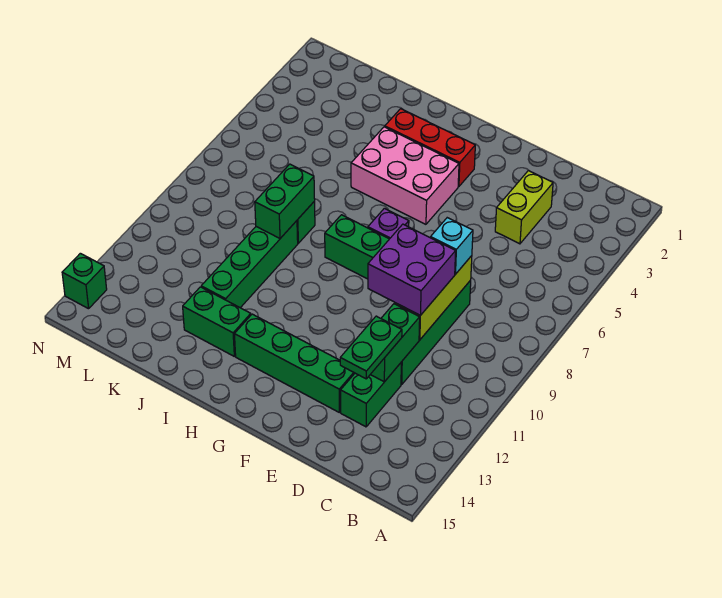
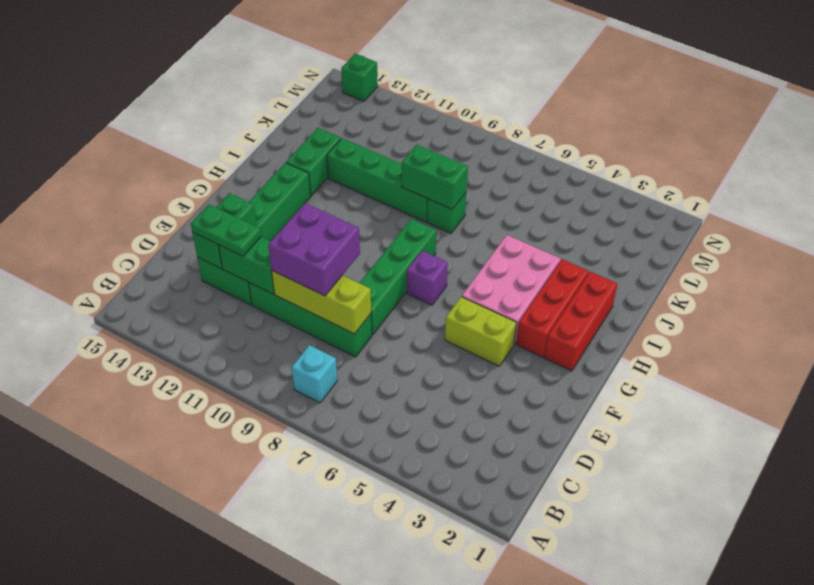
lime brick D3:D4 level 1 -> lime brick F4:F5 level 1
cyan brick D8 level 3 -> cyan brick B8 level 1
none -> green brick D13:E13 level 2
none -> red brick G2:I2 level 1

